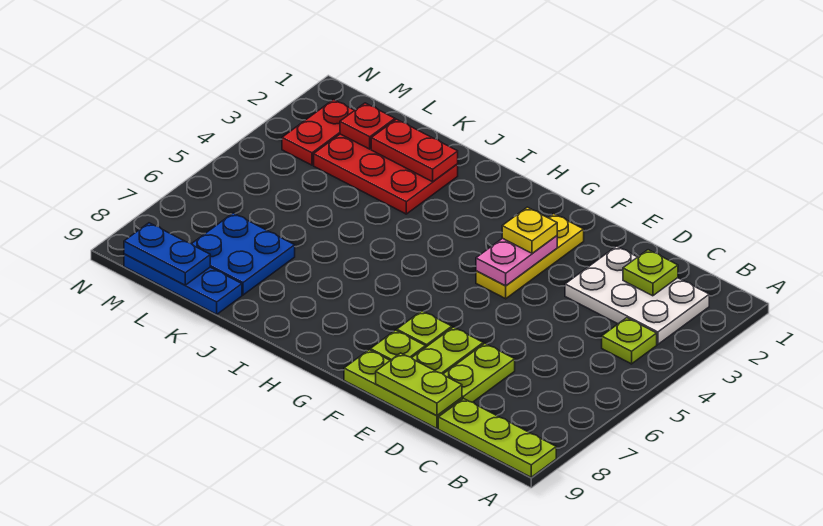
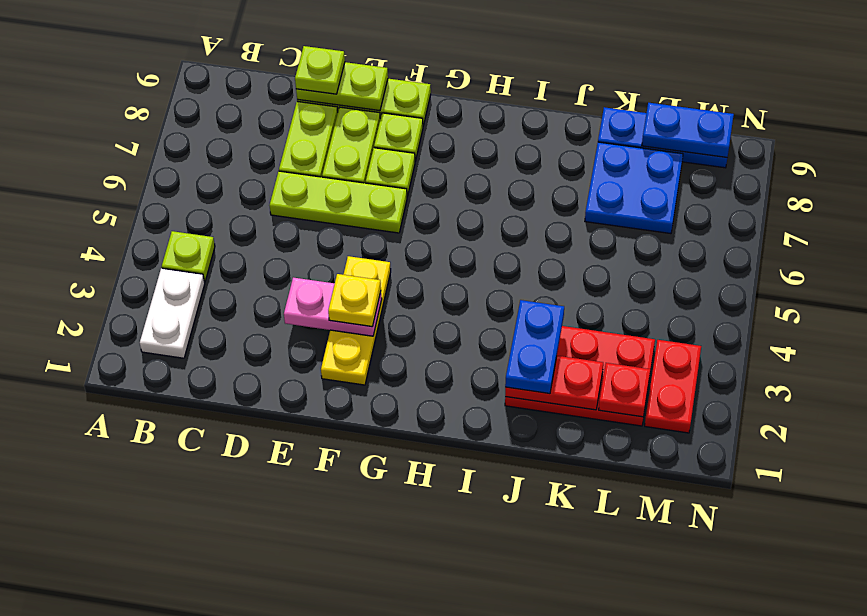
lime plate A9:C9 level 1 -> lime plate D6:F6 level 1
white plate B2:D3 level 1 -> white plate B2:B3 level 1
lime plate C2 level 2 -> lime plate D9 level 3
pink plate F3:F4 level 2 -> pink plate E3:F3 level 2
none -> blue plate J2:J3 level 3

